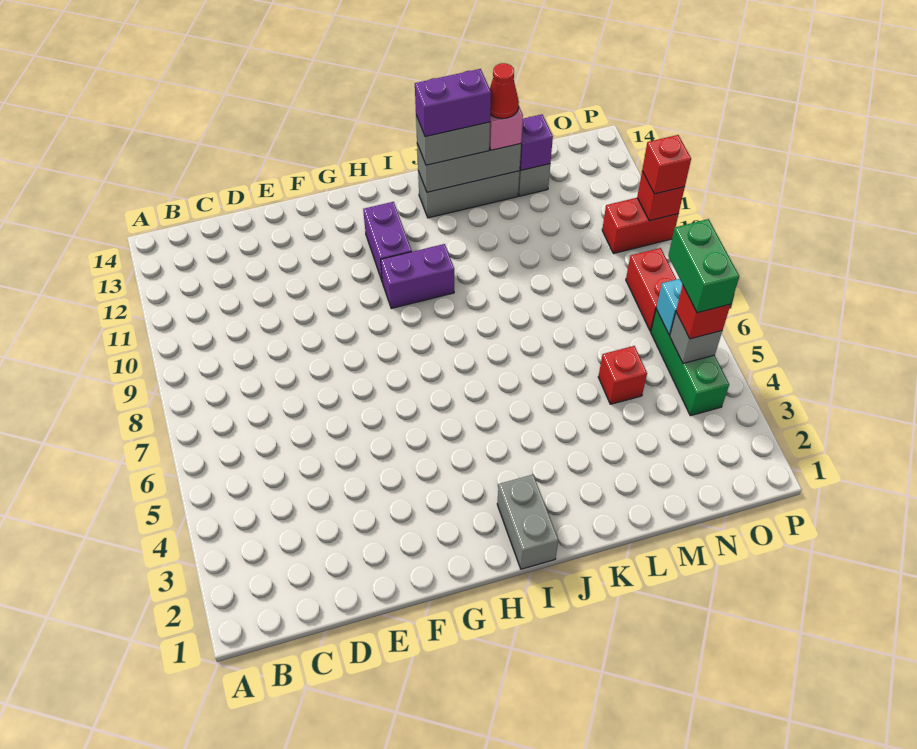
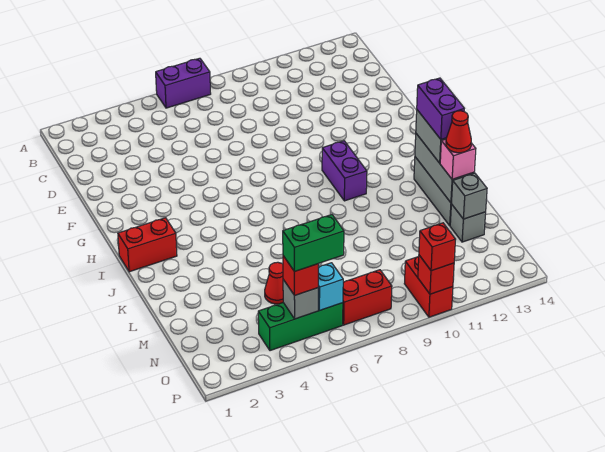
purple brick H11:H12 level 1 -> purple brick A6:A7 level 1
grey brick I1:I2 level 1 -> red brick I1:I2 level 1
red brick M5 level 1 -> red cone M5 level 1
purple brick M13 level 2 -> grey brick M13 level 2

